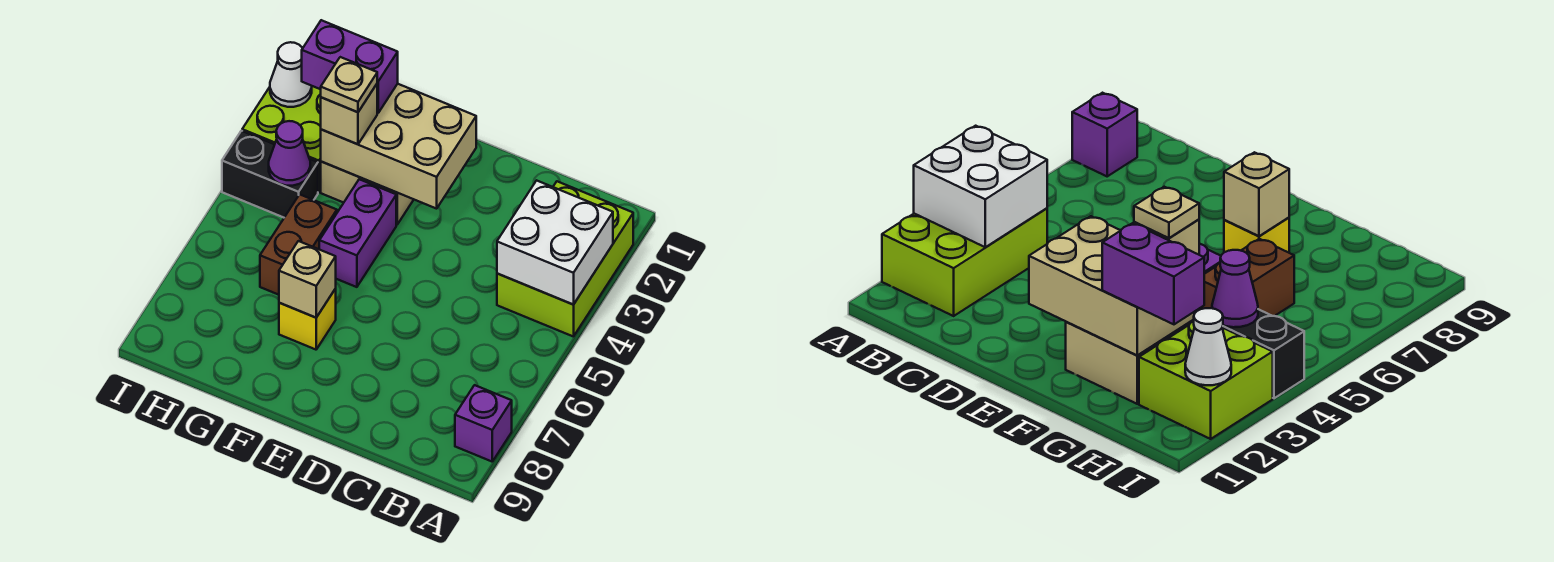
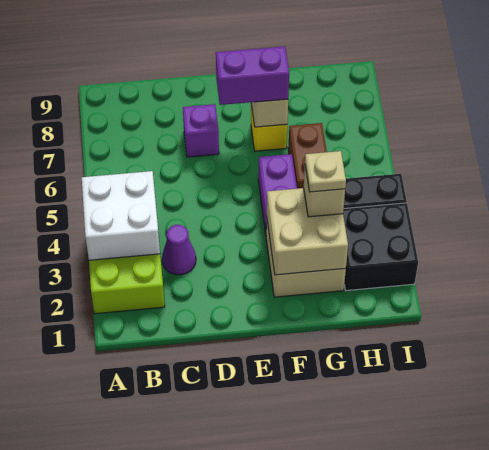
purple brick A8 level 1 -> purple brick D7 level 1
tan brick E2:G3 level 2 -> tan brick F2:G3 level 2
purple brick G2:H2 level 3 -> purple brick E7:F7 level 3
lime brick H2:I3 level 1 -> black brick H2:I3 level 1
purple cone H4 level 2 -> purple cone C3 level 1
white cone I2 level 2 -> none

